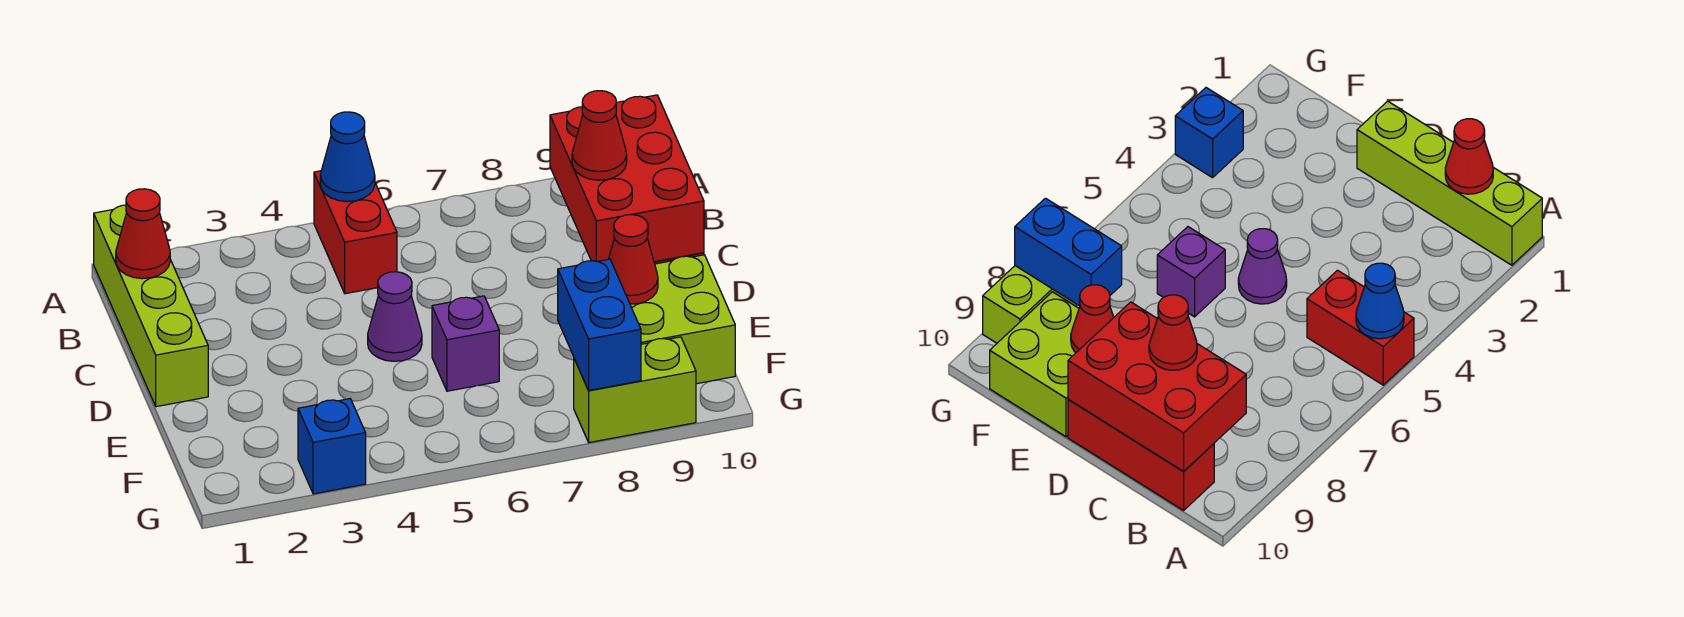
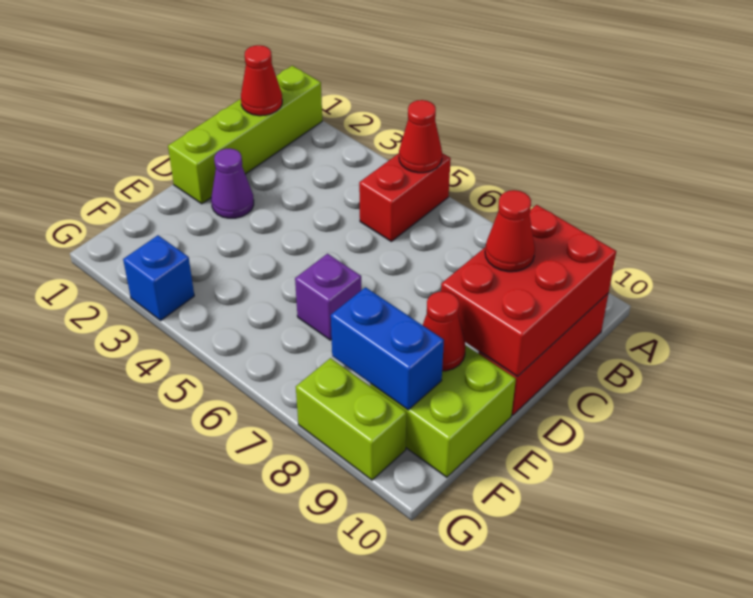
blue cone A5 level 2 -> red cone A5 level 2
purple cone D5 level 1 -> purple cone D2 level 1
blue brick F8:G8 level 2 -> blue brick F8:F9 level 2

